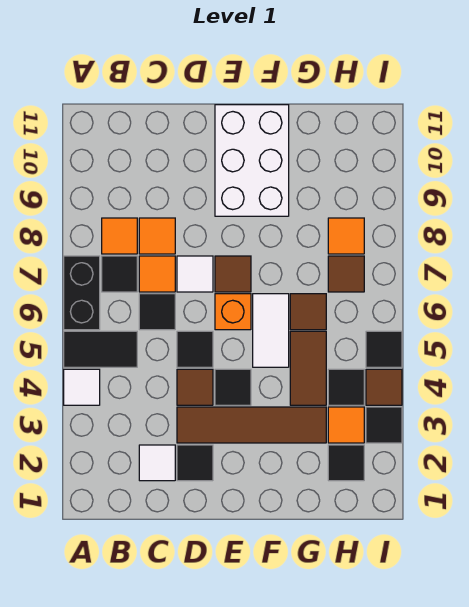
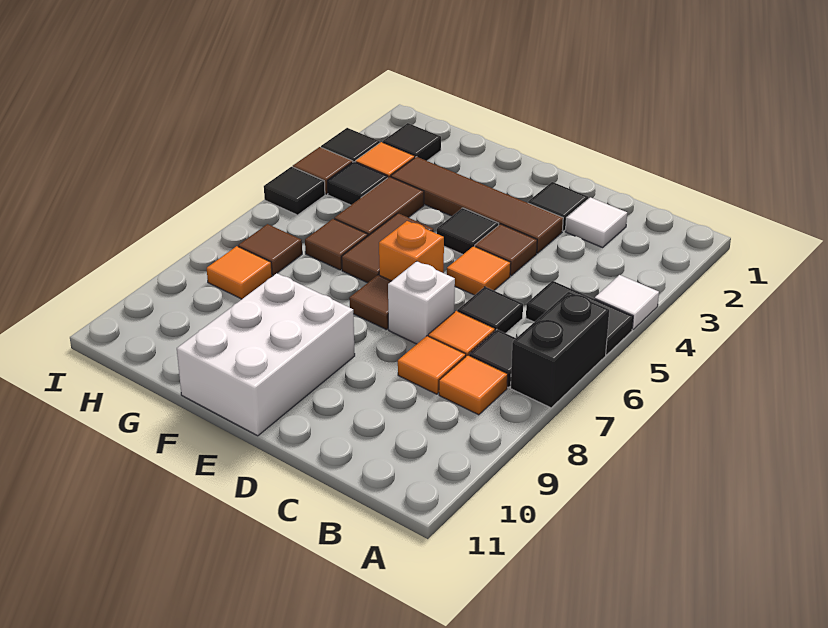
black tile D5 level 1 -> orange tile D5 level 1
white tile D7 level 1 -> white brick D7 level 1
white tile F5:F6 level 1 -> brown tile F5:F6 level 1

